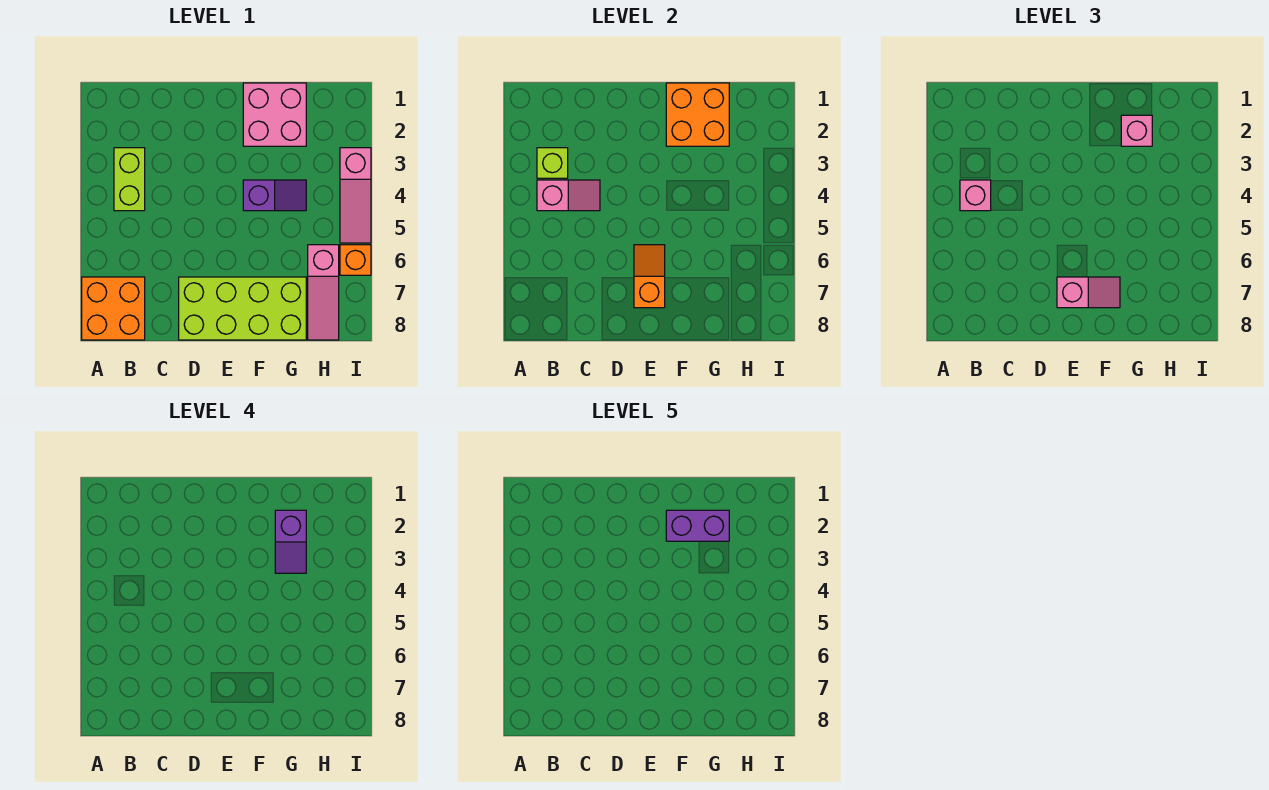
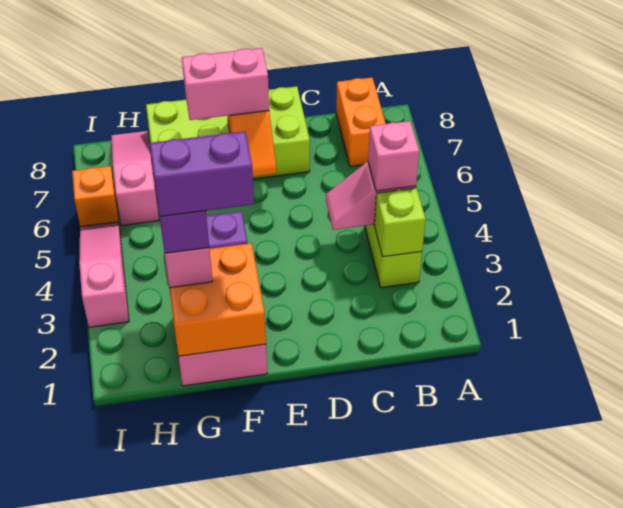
orange brick A7:B8 level 1 -> orange brick B7:B8 level 1
pink slope E7:F7 level 3 top E -> pink brick E7:F7 level 3

